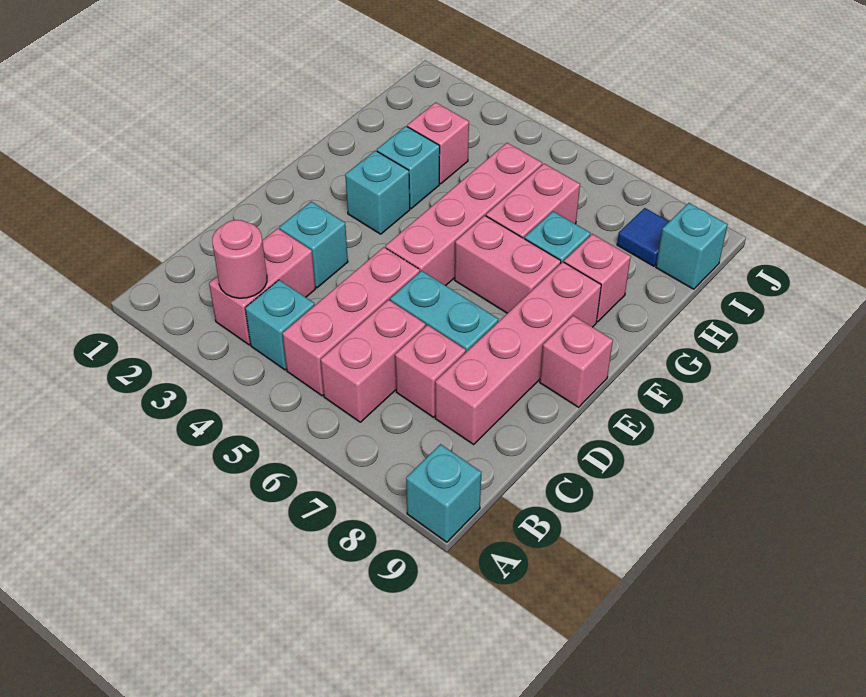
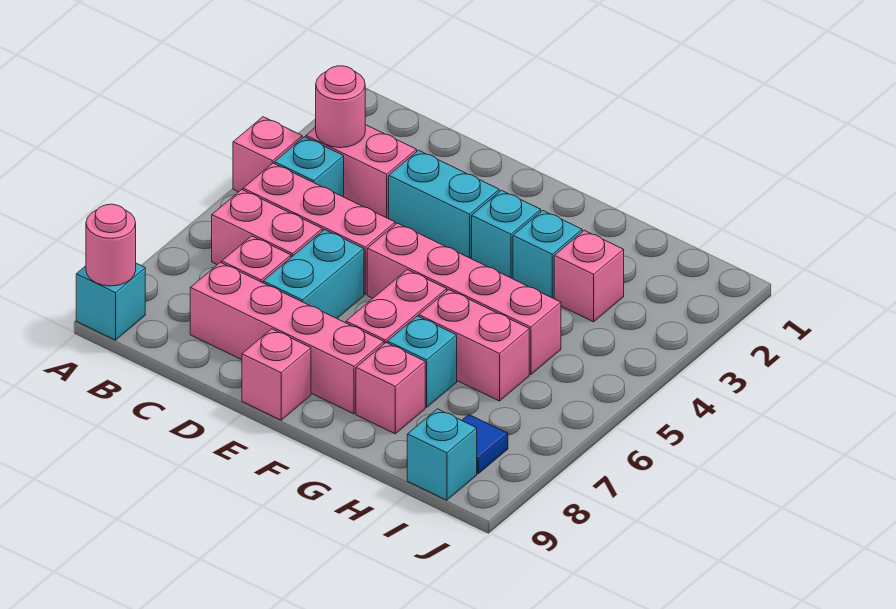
none -> pink brick A4 level 1
none -> pink round brick A9 level 2
cyan brick D3 level 1 -> cyan brick D3:E3 level 1

